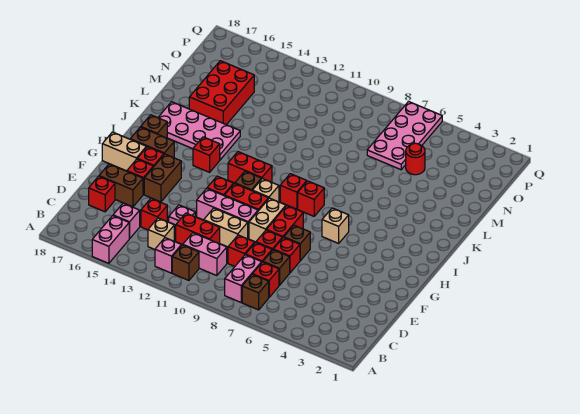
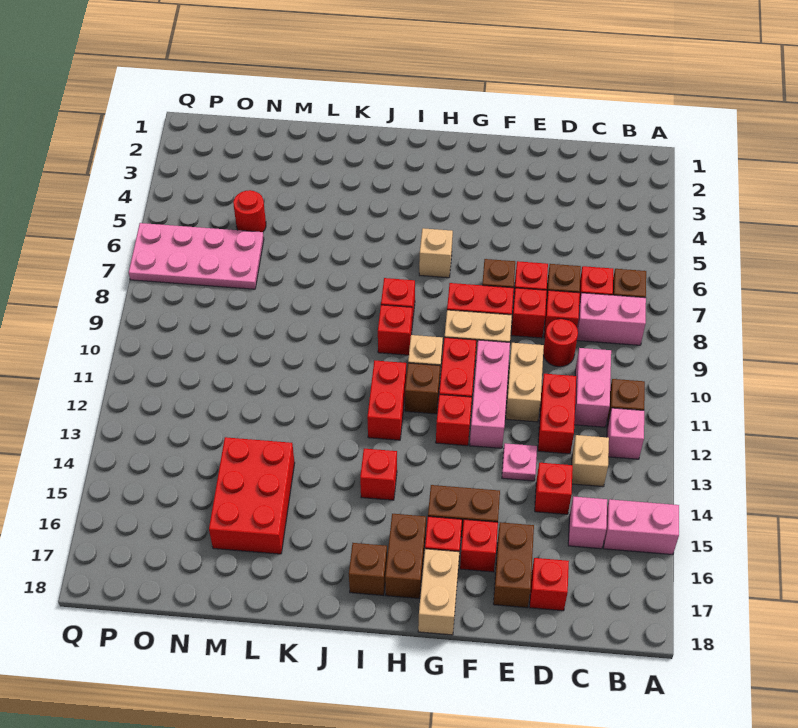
red brick D9 level 1 -> red round brick D9 level 1
pink plate J14:K17 level 1 -> none
red brick L15:N16 level 1 -> red brick L14:M16 level 1

